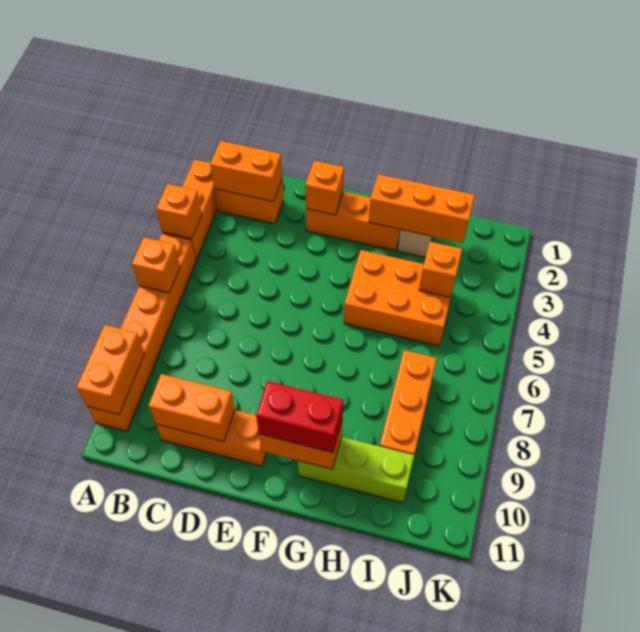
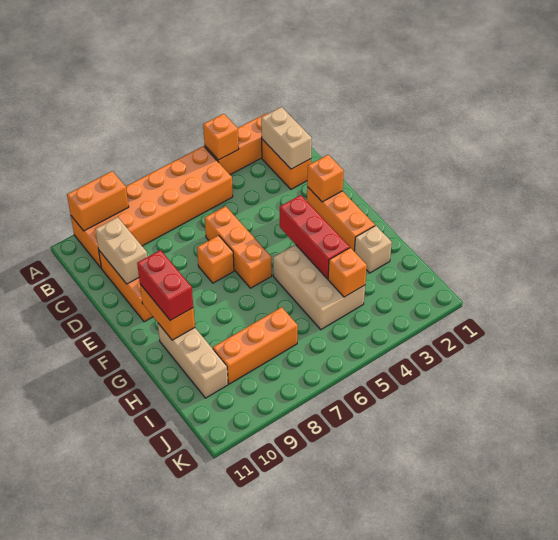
orange brick A5:A10 level 1 -> orange brick A5:B10 level 1
orange brick A6 level 2 -> orange brick E7 level 1
orange brick B2:C2 level 2 -> tan brick B2:C2 level 2
orange brick C10:D10 level 2 -> tan brick C10:D10 level 2
none -> red brick F4:H4 level 2
orange brick G2:I2 level 2 -> orange brick D6:F6 level 1
orange brick G4:I5 level 1 -> tan brick G4:I5 level 1
lime brick G10:I10 level 1 -> tan brick G10:I10 level 1

